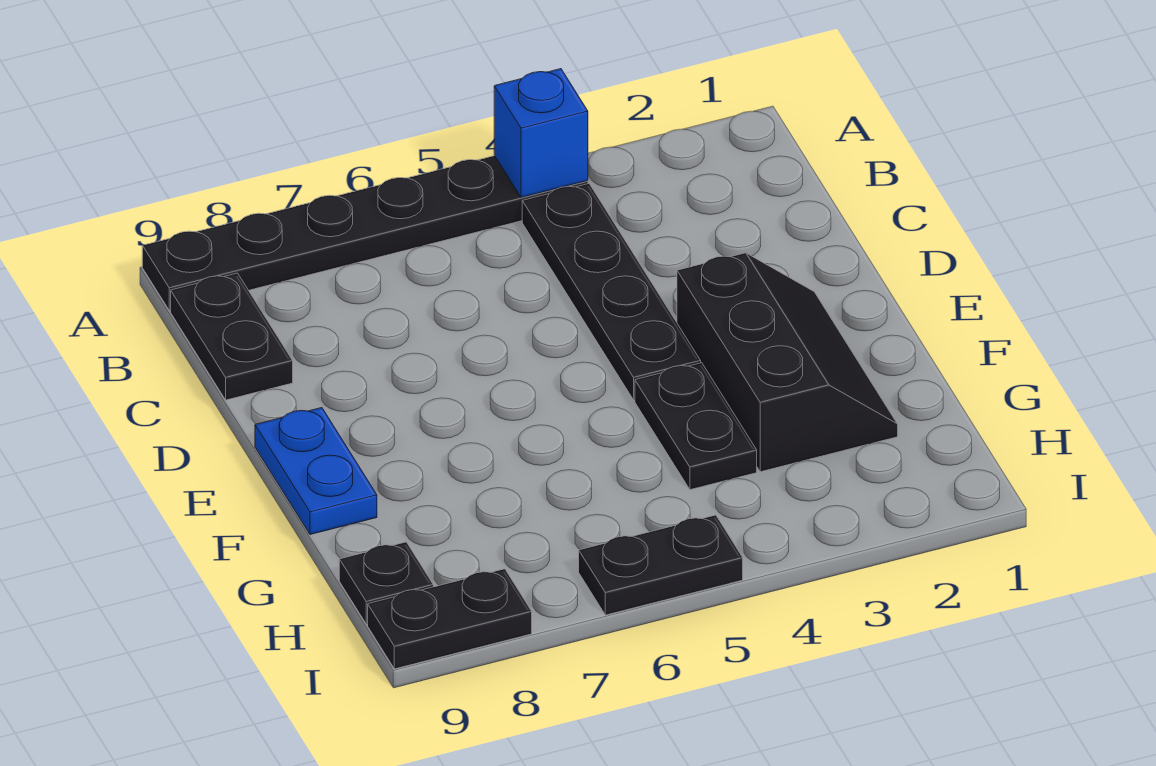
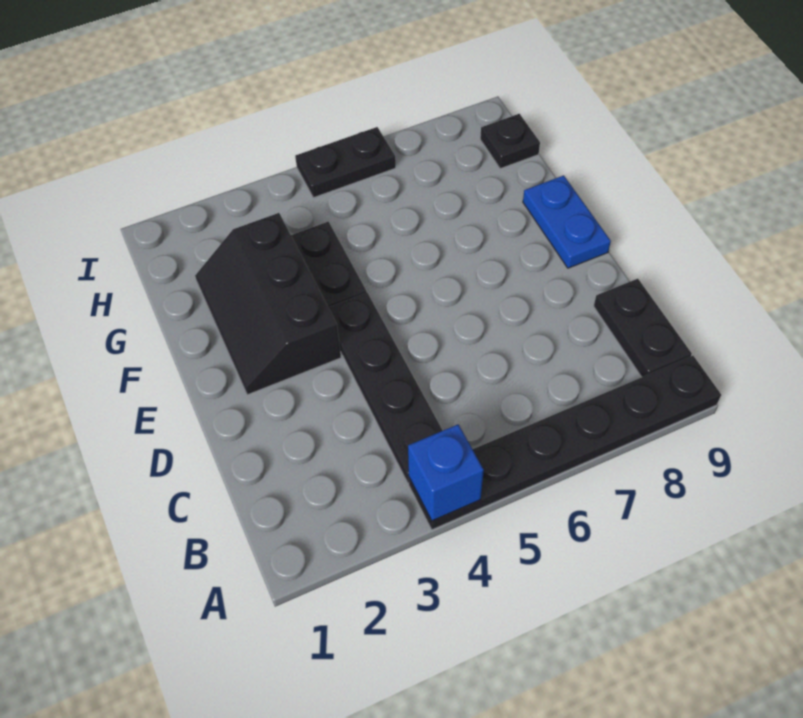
black plate I8:I9 level 1 -> none

